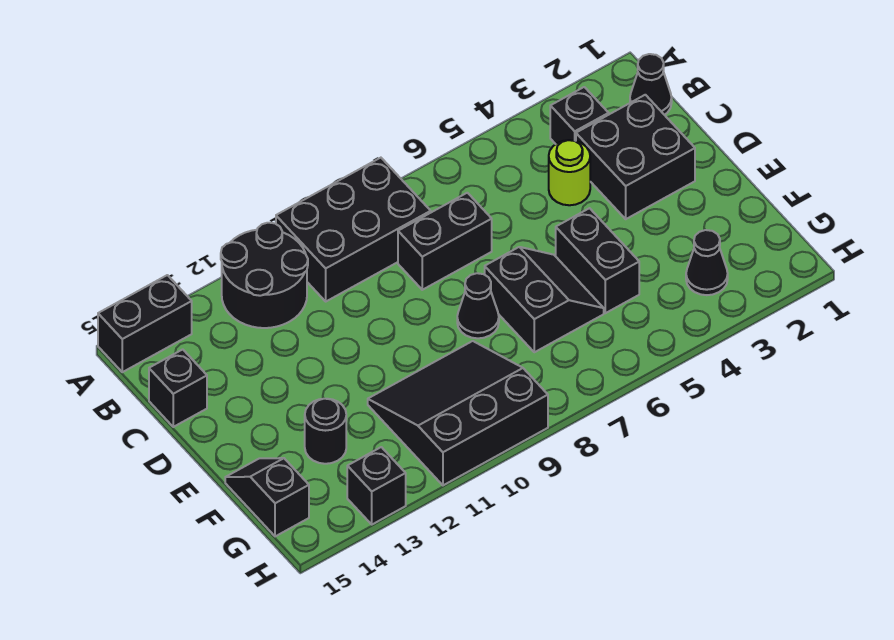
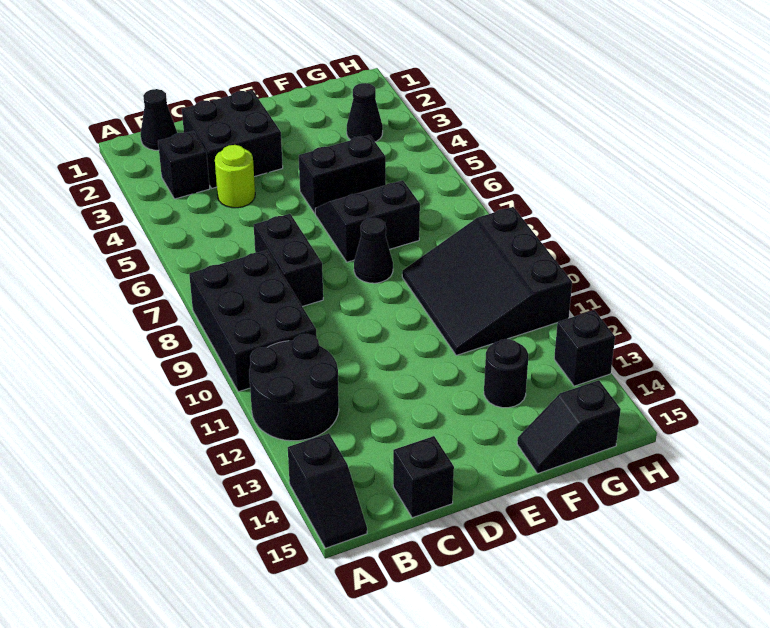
black brick A14:A15 level 1 -> black slope A14:A15 level 1 top 14

